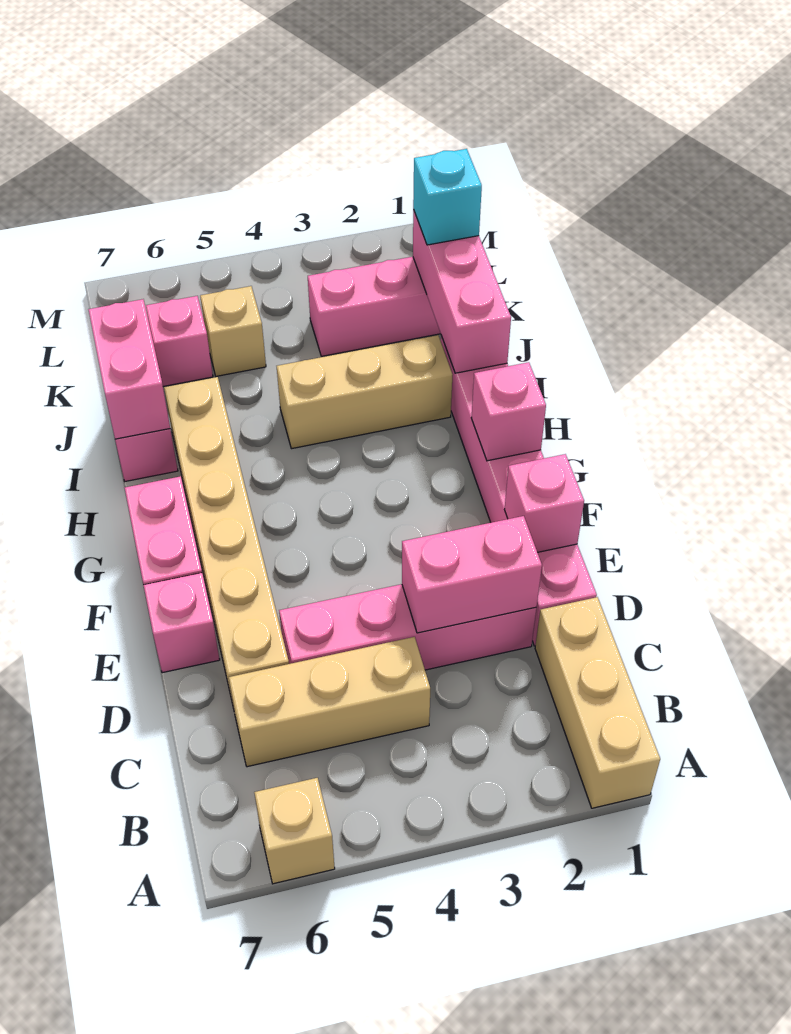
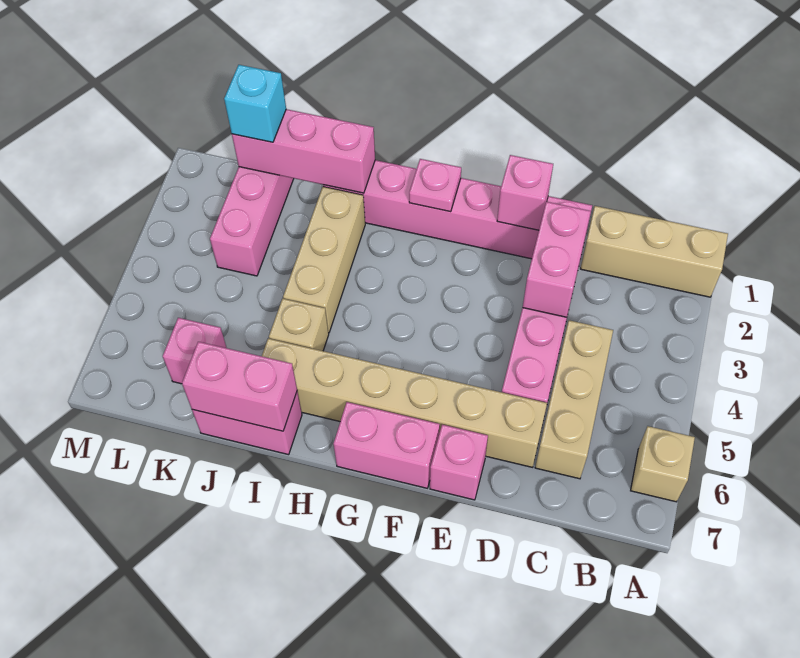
pink brick G1 level 2 -> pink plate G1 level 2
tan brick K5 level 1 -> tan brick I5 level 1

